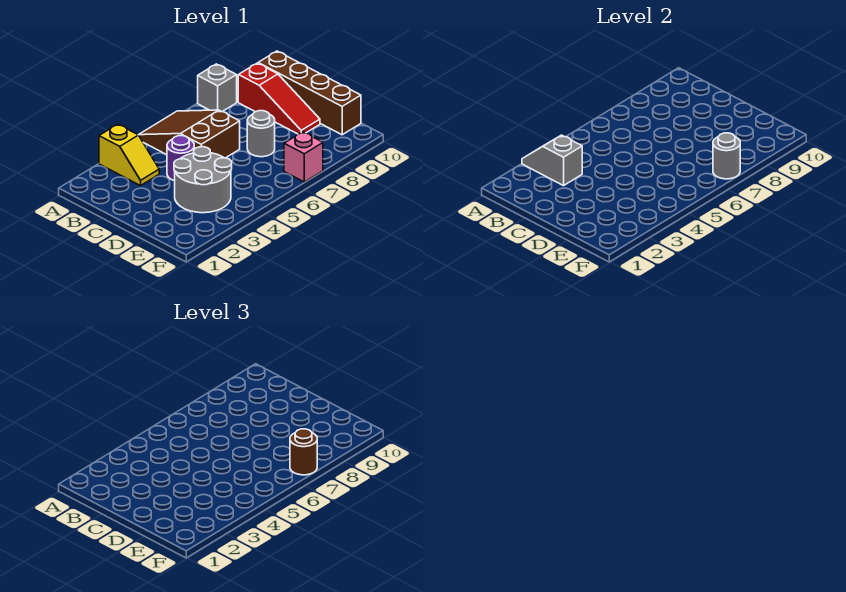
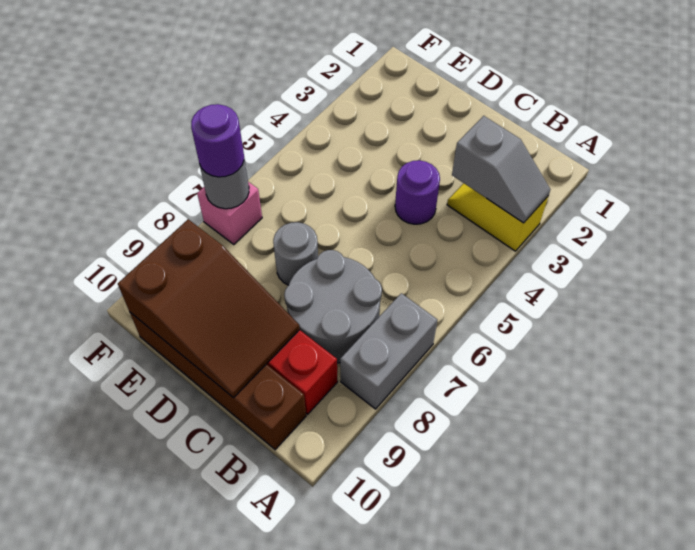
brown slope A5:C6 level 1 top C -> brown slope C9:E10 level 2 top E
grey brick A8 level 1 -> grey brick A7:A8 level 1
grey round brick D3:E4 level 1 -> grey round brick B7:C8 level 1
brown round brick F7 level 3 -> purple round brick F7 level 3

